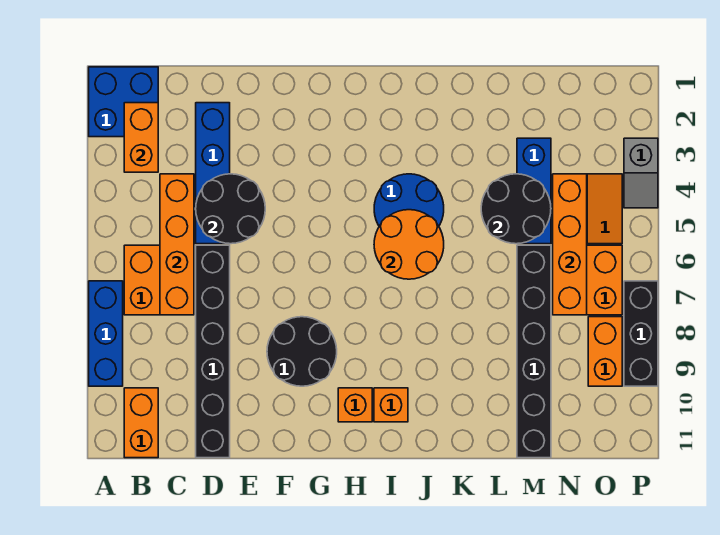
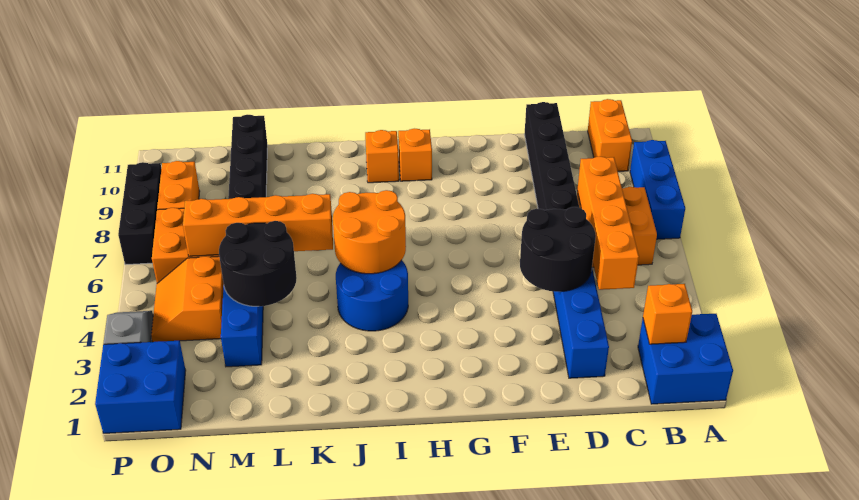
orange brick B2:B3 level 2 -> orange brick B2 level 2
black round brick F8:G9 level 1 -> none
orange brick N4:N7 level 2 -> orange brick K6:N6 level 2
none -> blue brick O1:P2 level 1

